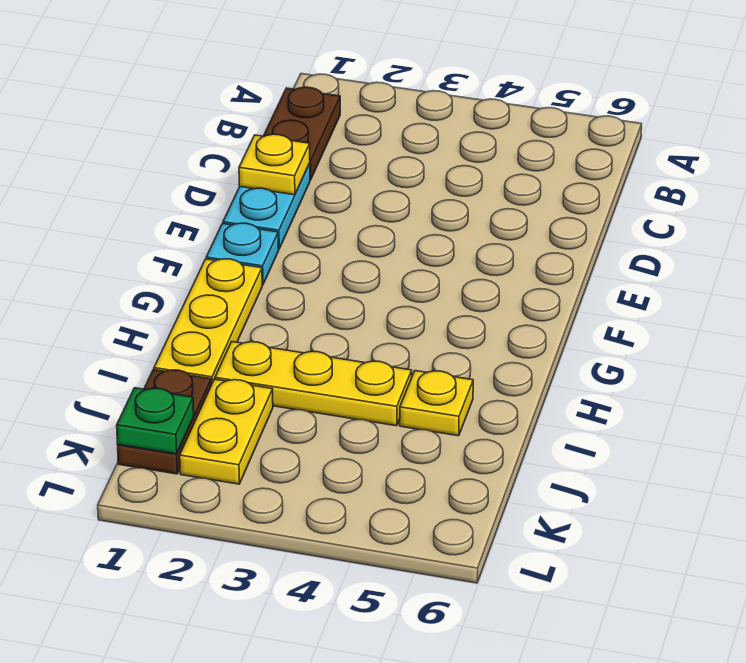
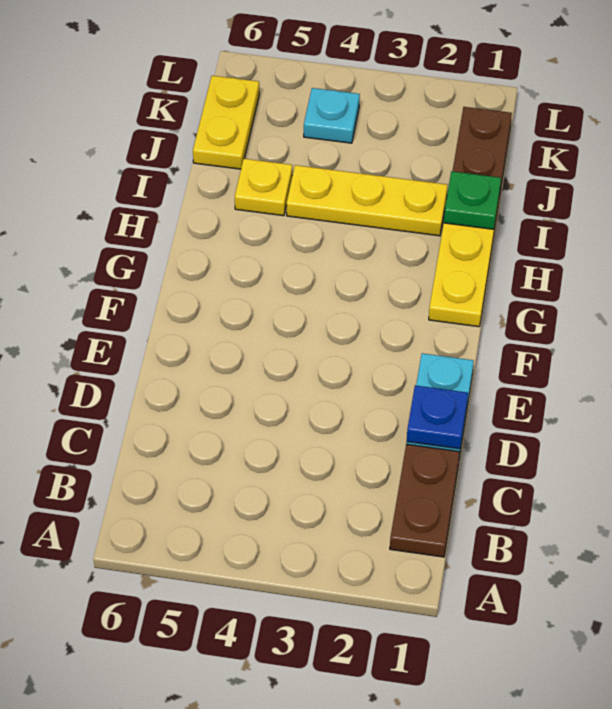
yellow plate D1 level 2 -> blue plate D1 level 2
cyan plate F1 level 1 -> cyan plate K4 level 1
yellow plate J2:K2 level 1 -> yellow plate J6:K6 level 1
green plate K1 level 2 -> green plate I1 level 2

